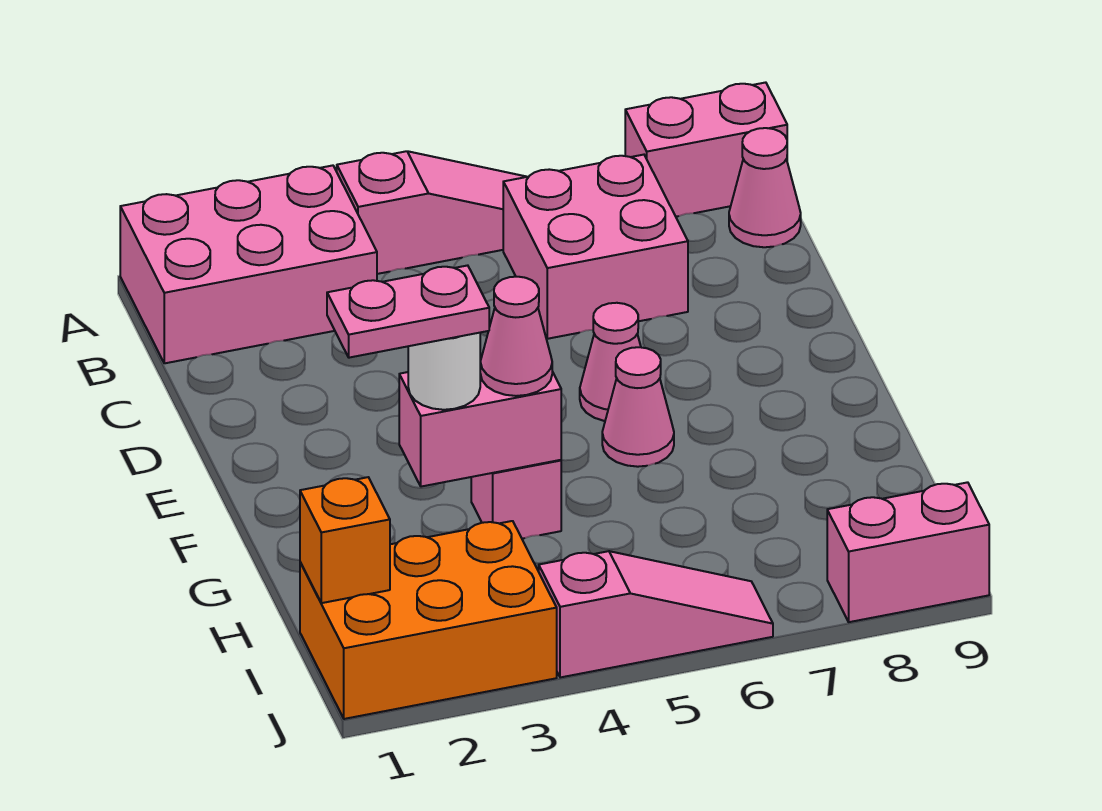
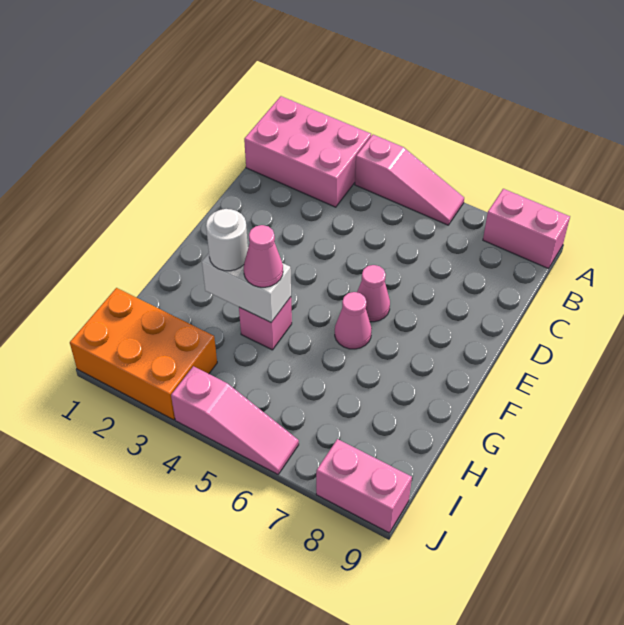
pink brick B6:C7 level 1 -> none
pink cone B9 level 1 -> none
pink plate G2:G3 level 4 -> none
pink brick G3:G4 level 2 -> white brick G3:G4 level 2
orange brick I1 level 2 -> none

